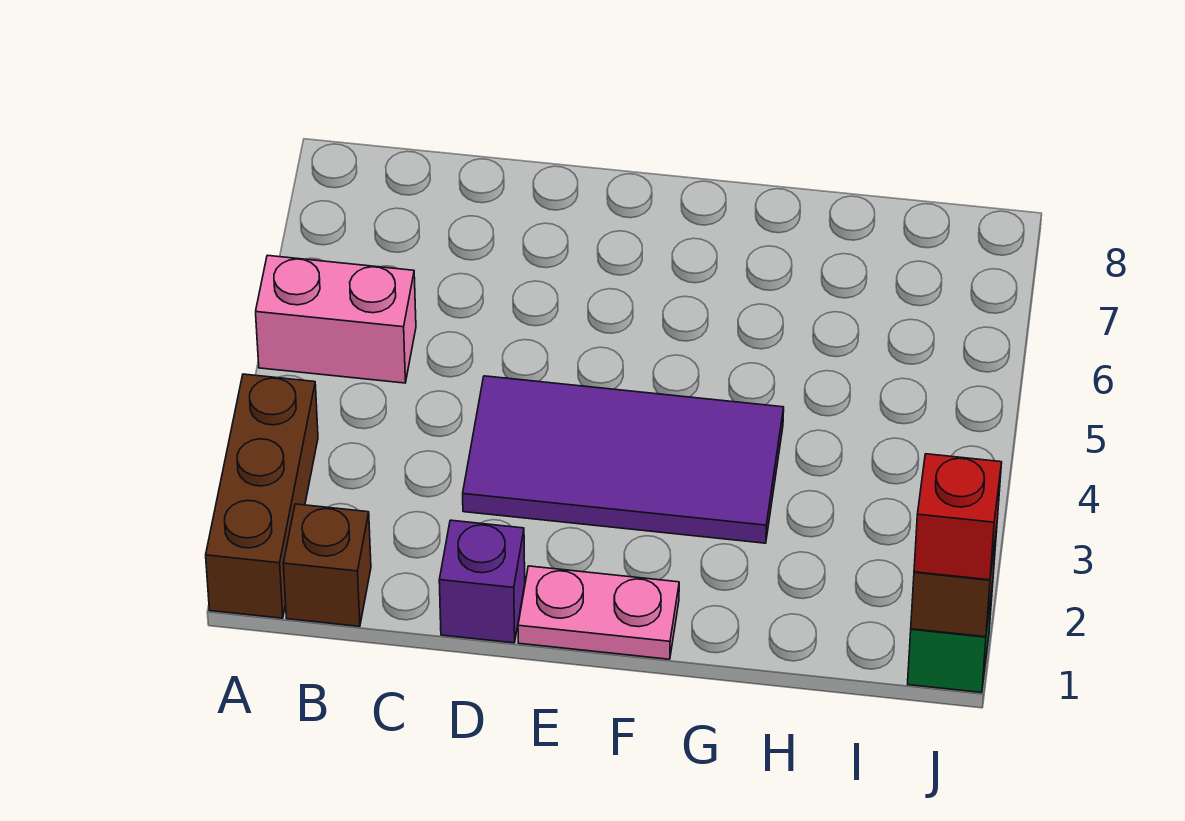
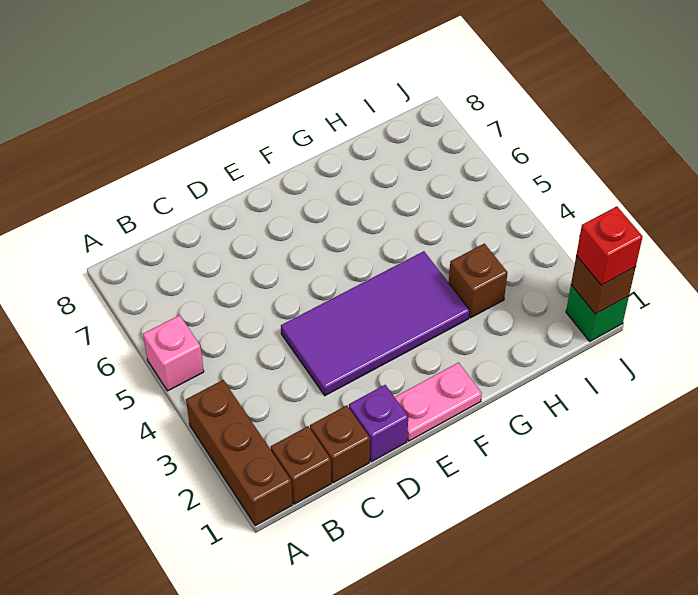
pink brick A5:B5 level 1 -> pink brick A5 level 1
none -> brown brick C1 level 1
none -> brown brick H3 level 1

